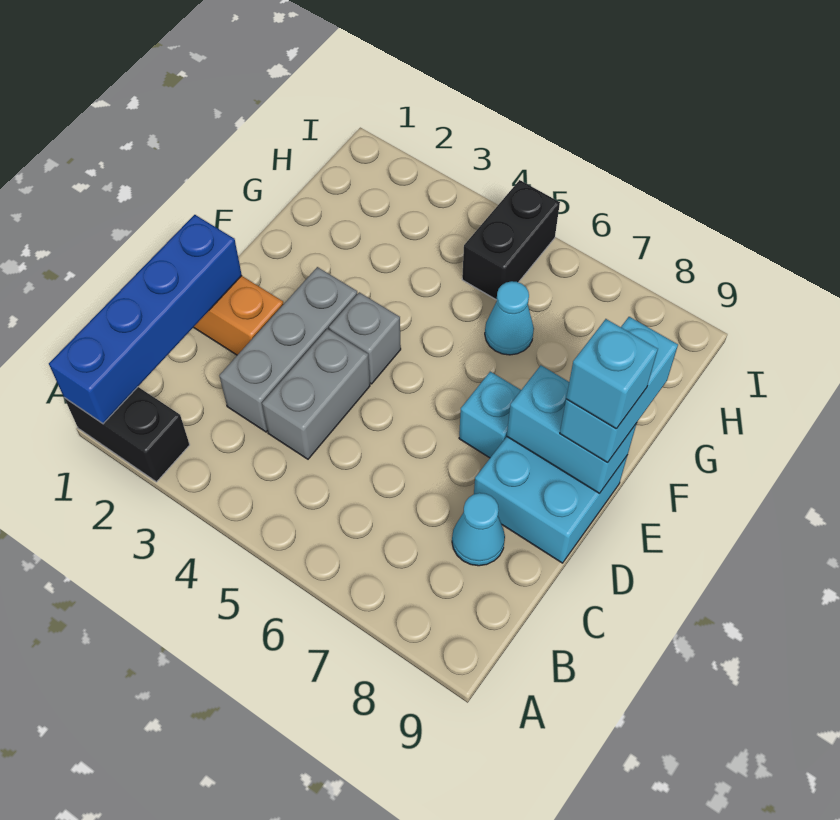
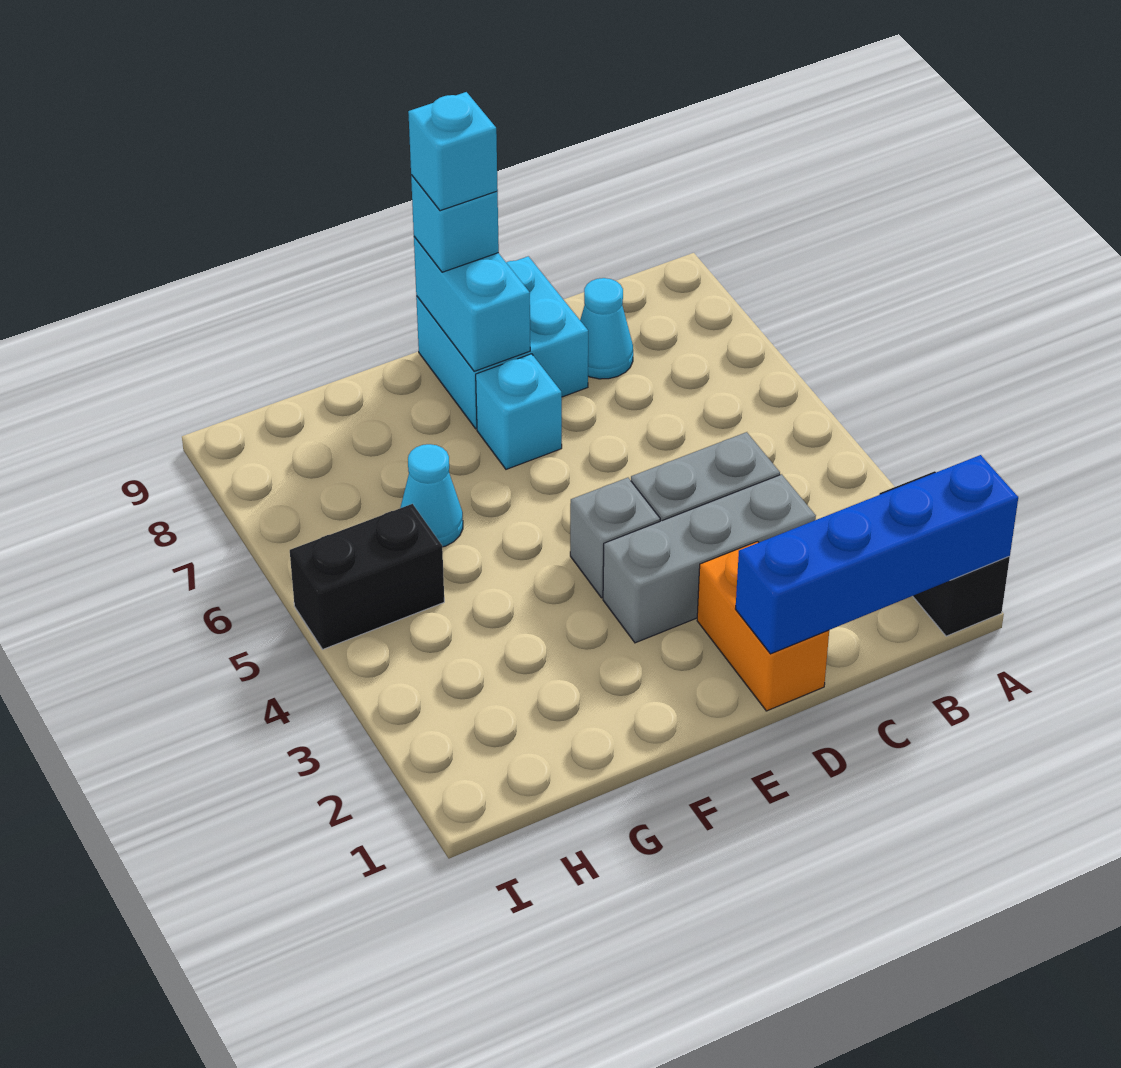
cyan brick E9:F9 level 3 -> cyan brick E9 level 3

